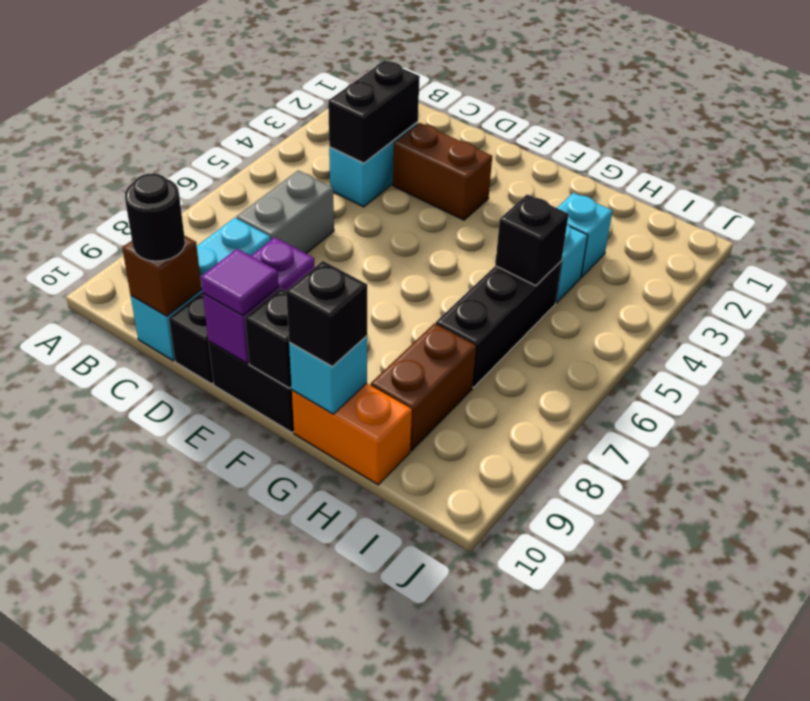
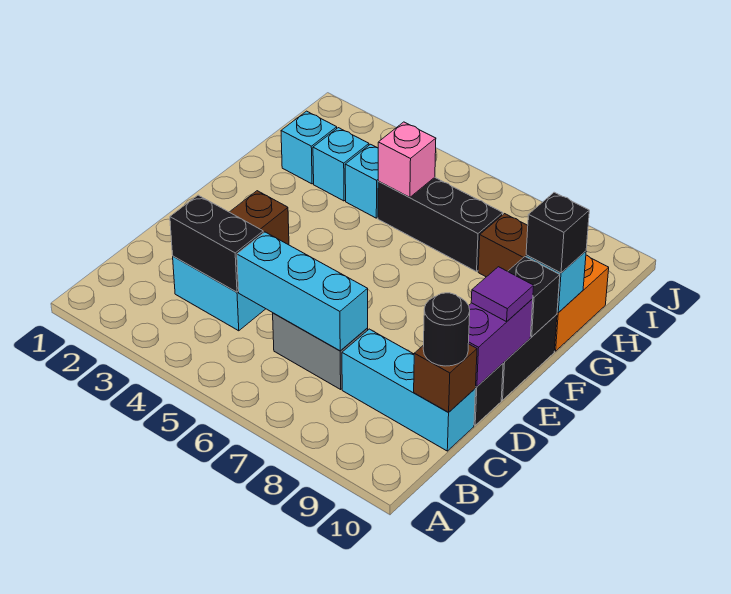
none -> cyan brick C5:C7 level 2
purple brick E9:E10 level 2 -> purple brick D10:E10 level 2
none -> cyan brick H2 level 1
black brick H5 level 2 -> pink brick H5 level 2

